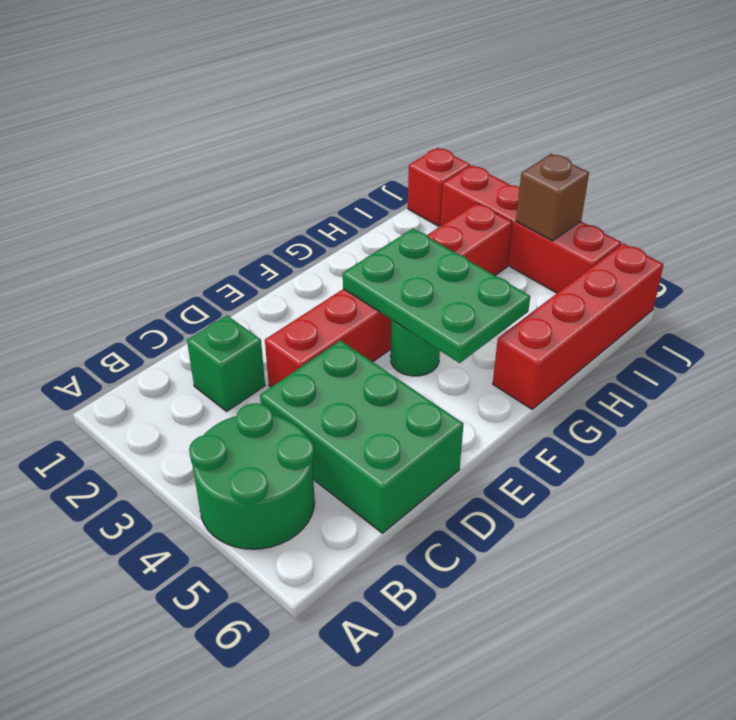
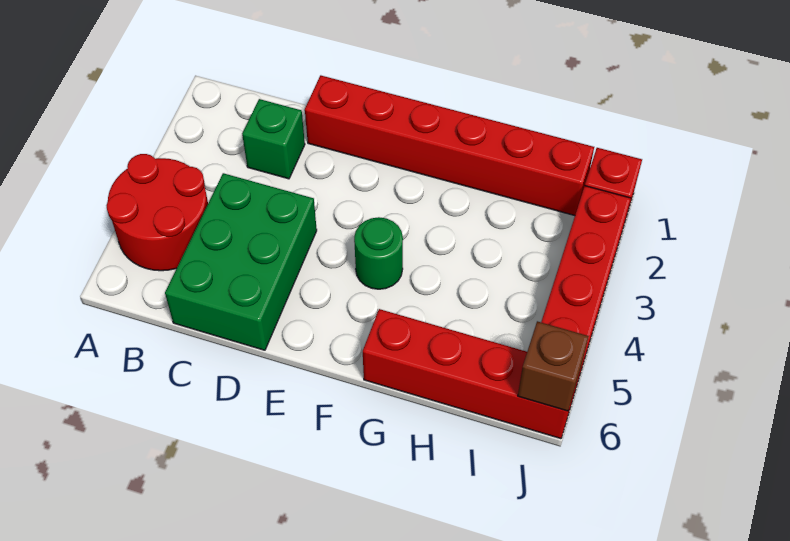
green round brick A4:B5 level 1 -> red round brick A4:B5 level 1
red brick D3:I3 level 1 -> red brick D1:I1 level 1
green plate F3:G5 level 2 -> none
brown brick J4 level 2 -> brown brick J6 level 2

